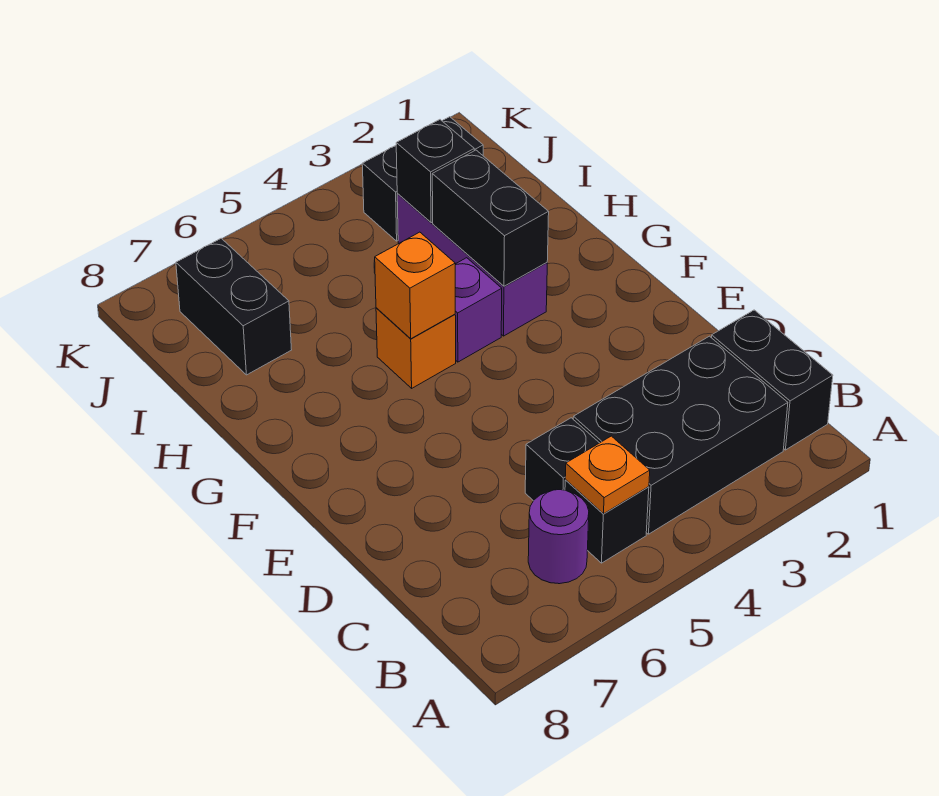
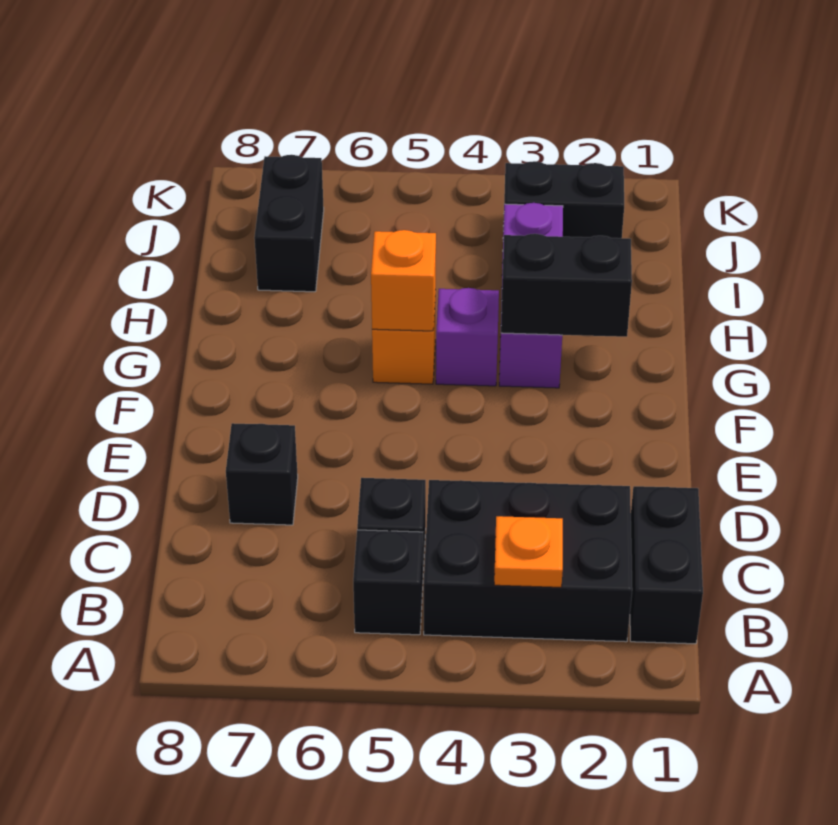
orange plate B5 level 2 -> orange plate B3 level 2
purple round brick B6 level 1 -> none
black brick G3:H3 level 2 -> black brick G2:G3 level 2
black brick I3 level 2 -> black brick D7 level 1

